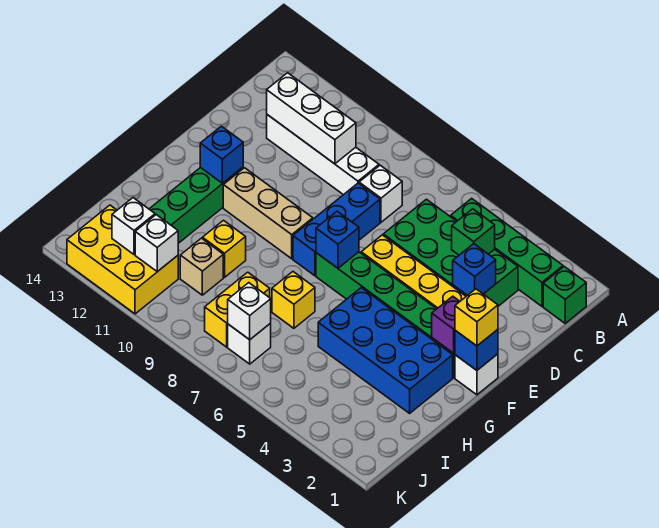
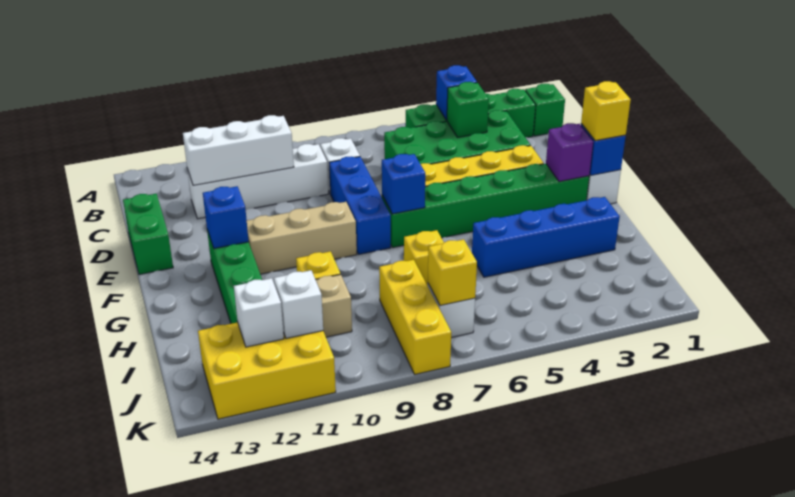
blue brick D3 level 2 -> blue brick B4 level 2
none -> green brick D14:E14 level 1
blue brick G2:H5 level 1 -> blue brick H2:H5 level 1
yellow brick I8:J8 level 1 -> yellow brick I8:K8 level 1
white brick J7 level 2 -> yellow brick J7 level 2

